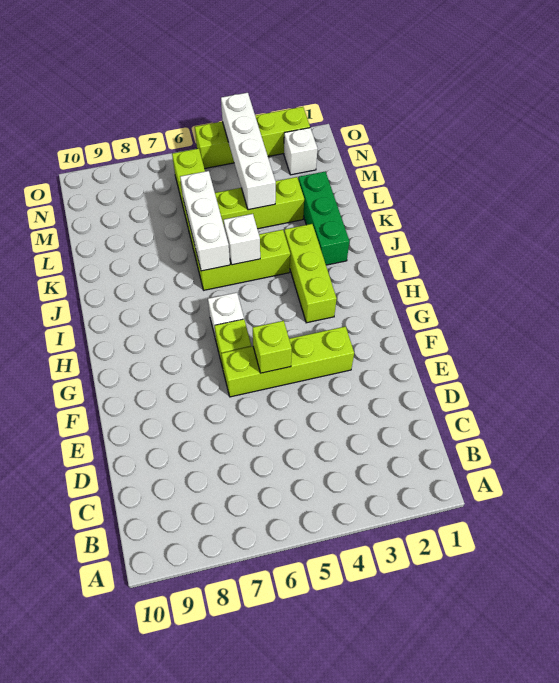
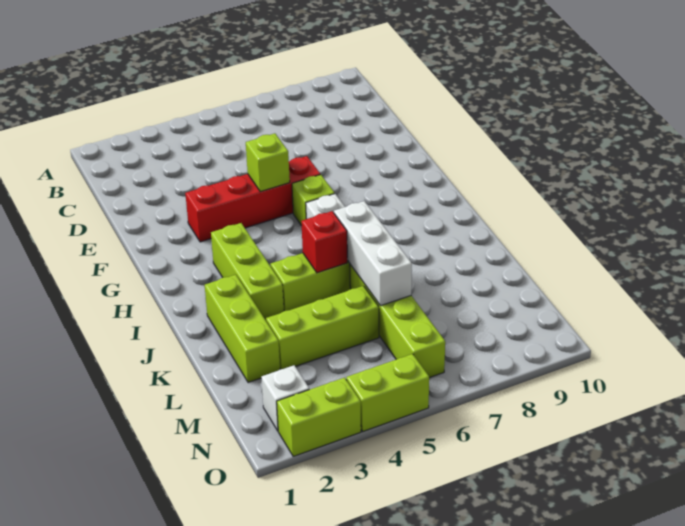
lime brick F3:F6 level 1 -> red brick F3:F6 level 1
green brick J2:L2 level 1 -> lime brick J2:L2 level 1
white brick J5 level 2 -> red brick J5 level 2
white brick L4:O4 level 2 -> none

